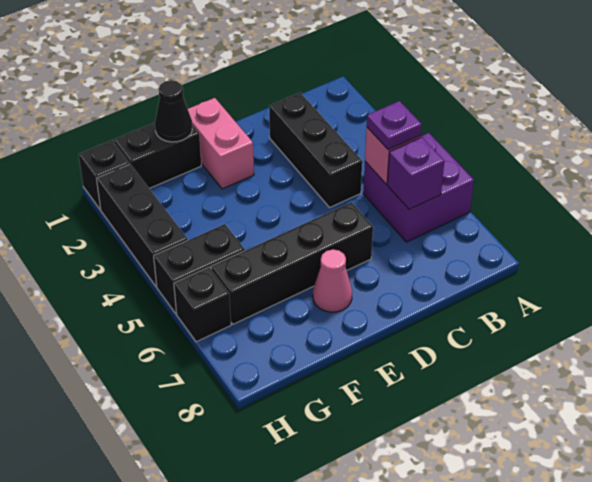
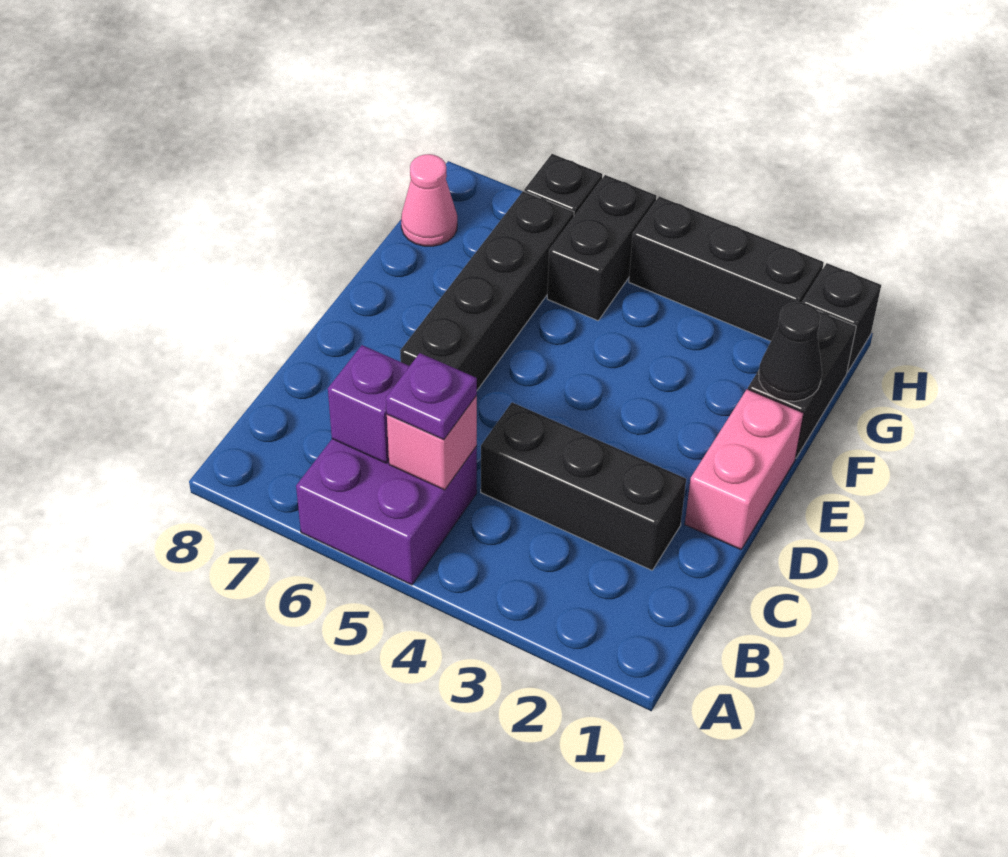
pink brick E1:E2 level 1 -> pink brick D1:E1 level 1
pink cone E7 level 1 -> pink cone G8 level 1

